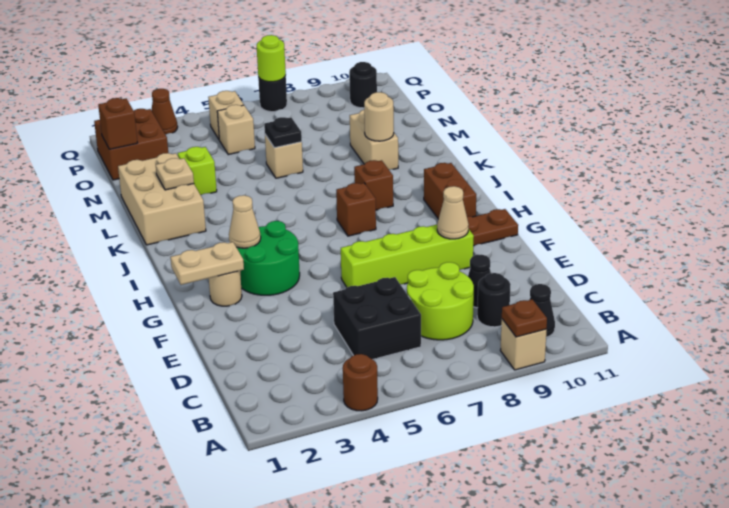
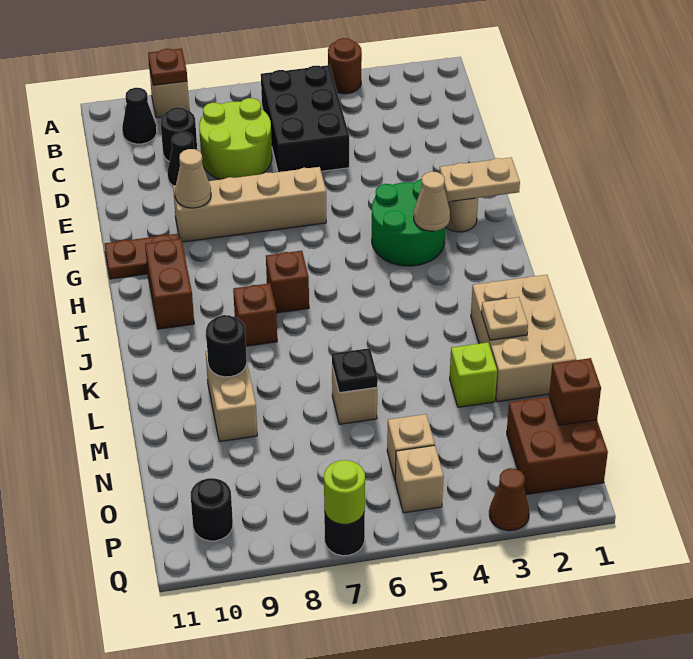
black brick C5:D6 level 1 -> black brick B5:D6 level 1
lime brick F6:F9 level 1 -> tan brick F6:F9 level 1
tan round brick L9 level 2 -> black round brick L9 level 2

